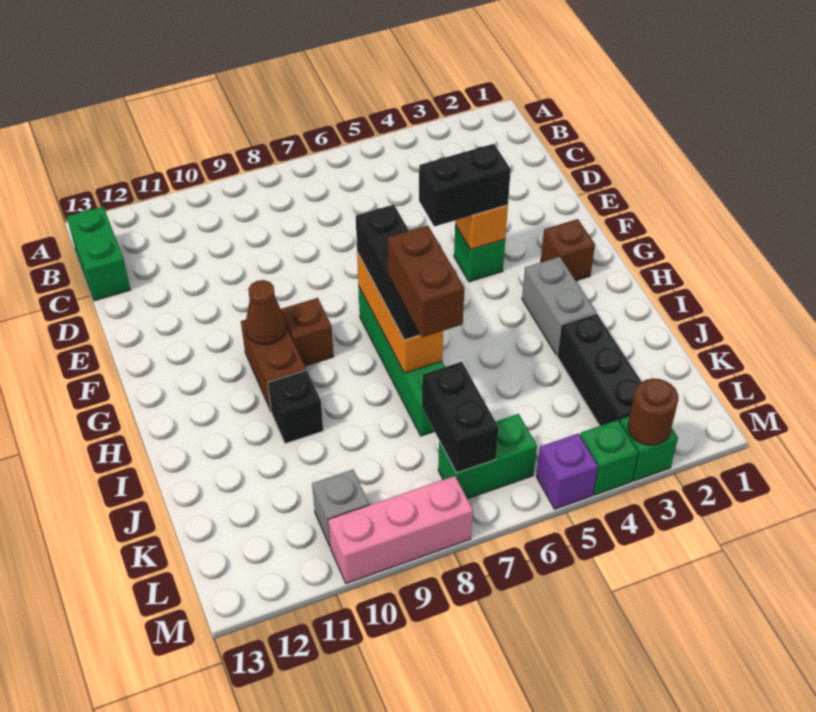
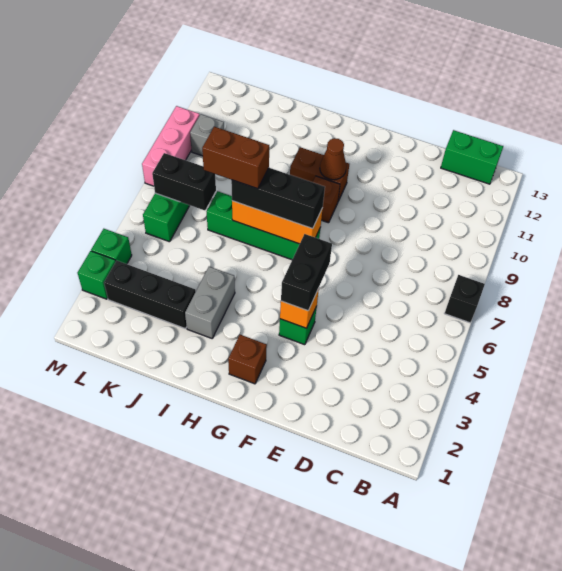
grey brick H3:I3 level 1 -> grey brick I3:I4 level 1
black brick I10 level 1 -> black brick A7 level 1
brown round brick M3 level 2 -> none
purple brick M5 level 1 -> none

